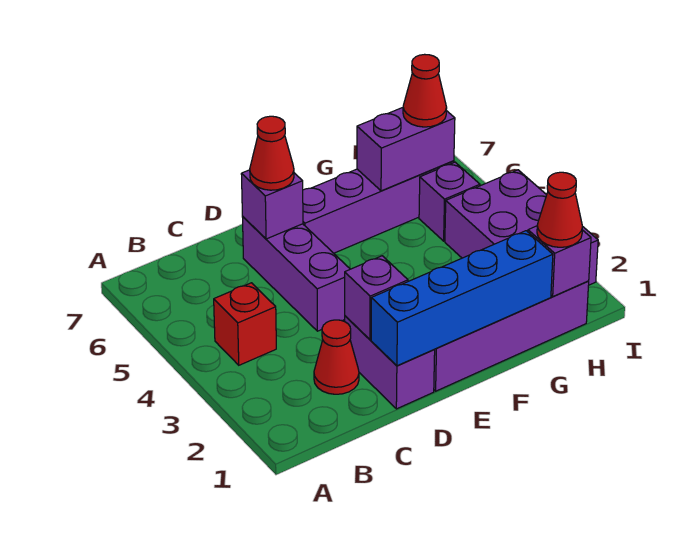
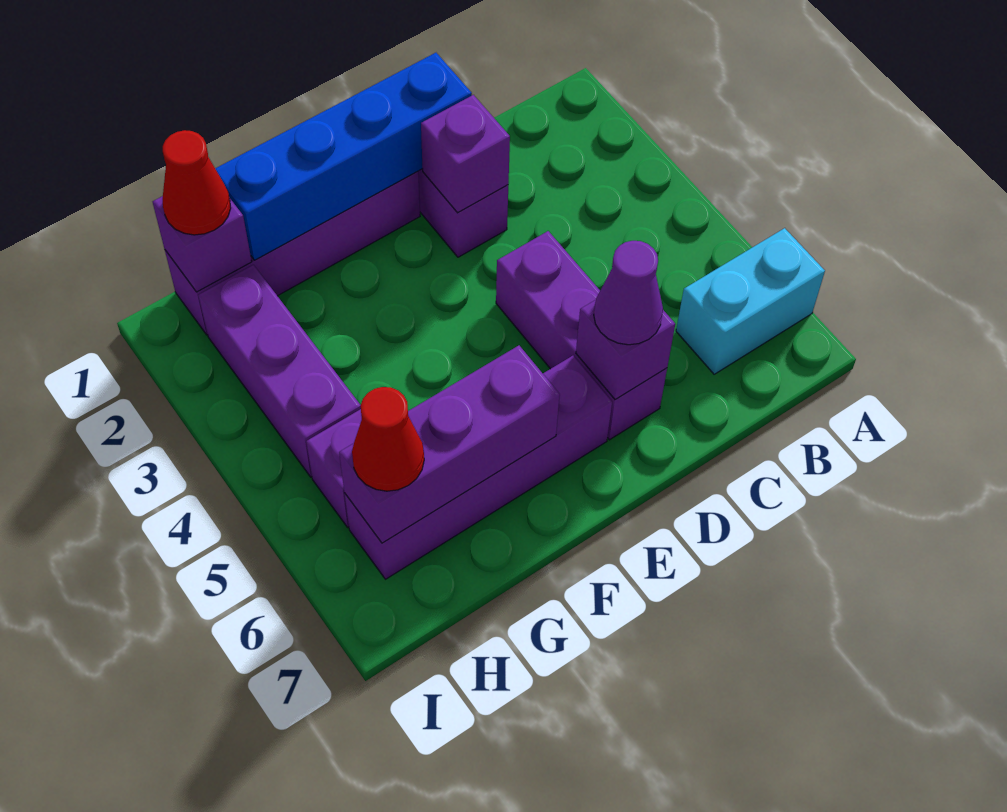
none -> cyan brick A6:B6 level 1
red brick B4 level 1 -> none
red cone C2 level 1 -> none
red cone D6 level 3 -> purple cone D6 level 3
purple brick G6:H6 level 2 -> purple brick F6:H6 level 2
purple brick H2:I4 level 1 -> purple brick H2:H4 level 1

